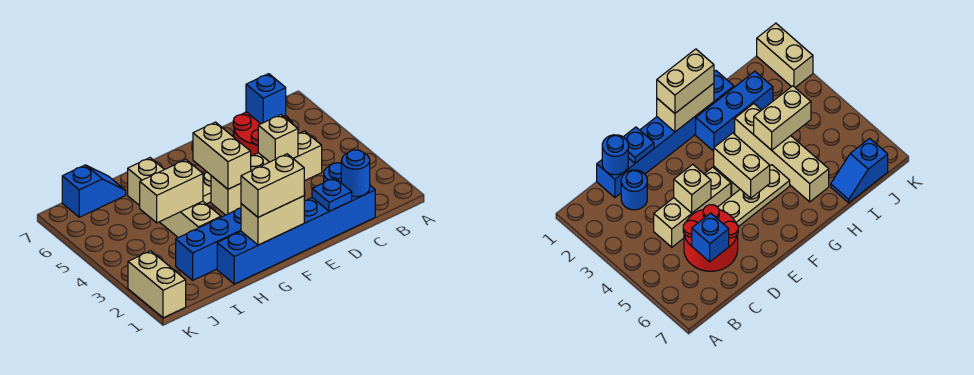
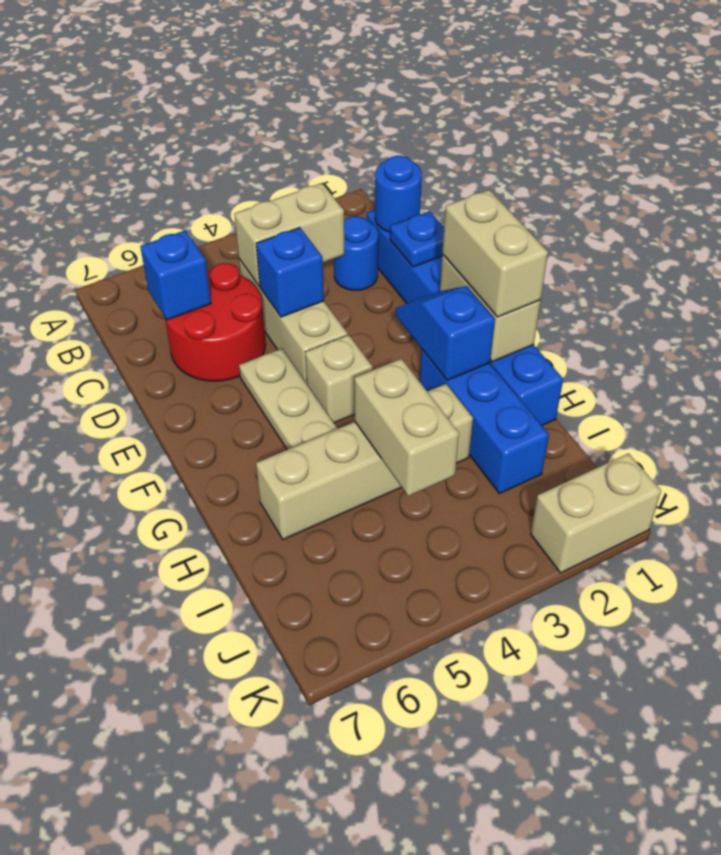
tan brick D4 level 2 -> blue brick D4 level 2
tan brick F4:F5 level 2 -> tan brick C3:C4 level 2
blue slope I7:J7 level 1 top J -> blue slope F2:G2 level 2 top G

